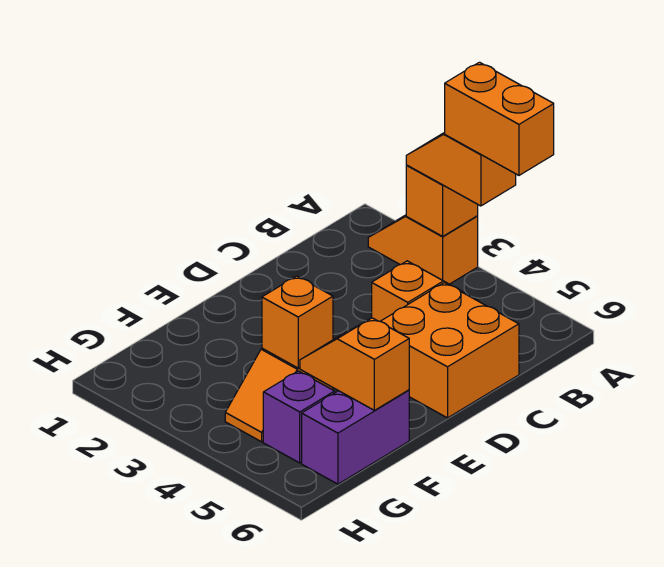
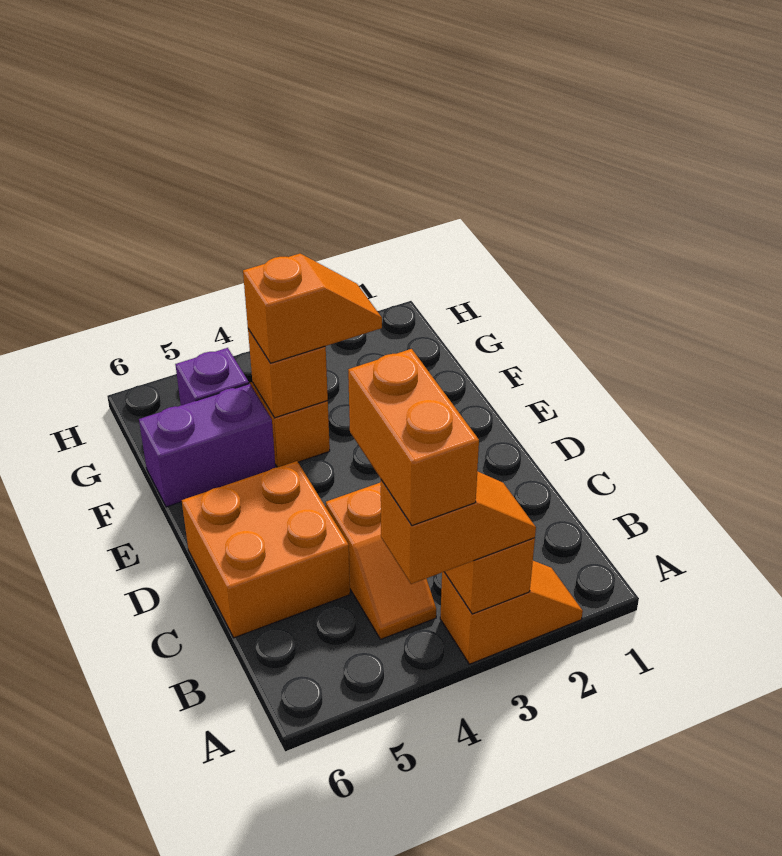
orange brick A4:A5 level 4 -> orange brick A4:B4 level 4
orange slope F5:F6 level 2 top 6 -> orange slope F3:F4 level 3 top 4
purple brick F6:G6 level 1 -> purple brick F5:F6 level 1

